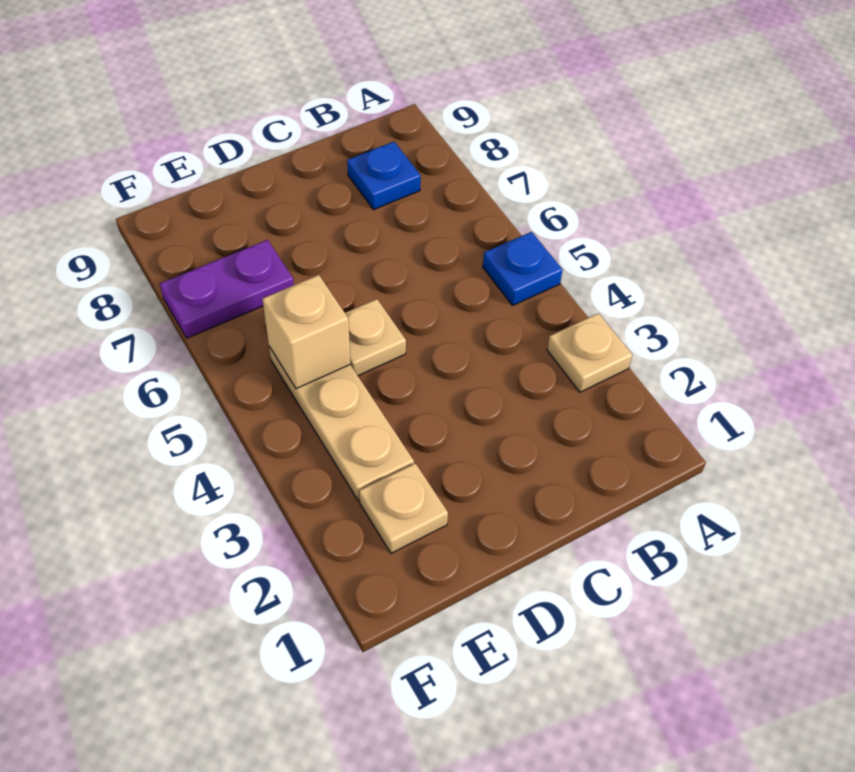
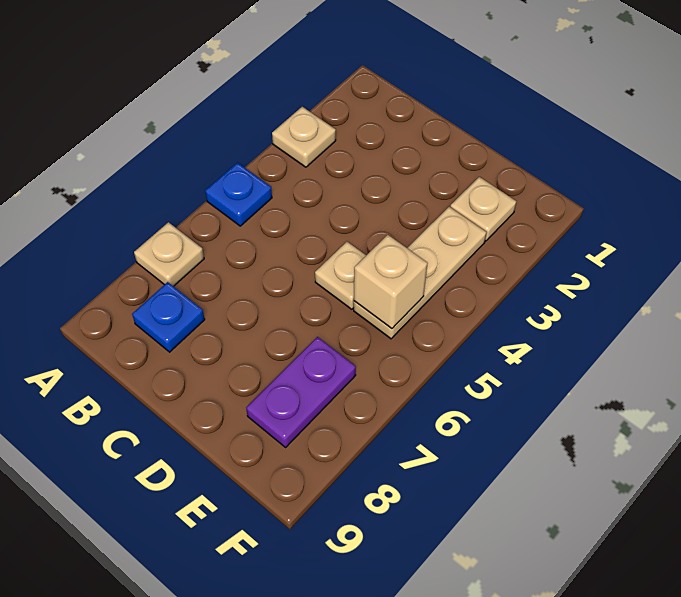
none -> tan plate A7 level 1
purple plate E7:F7 level 1 -> purple plate E7:E8 level 1

